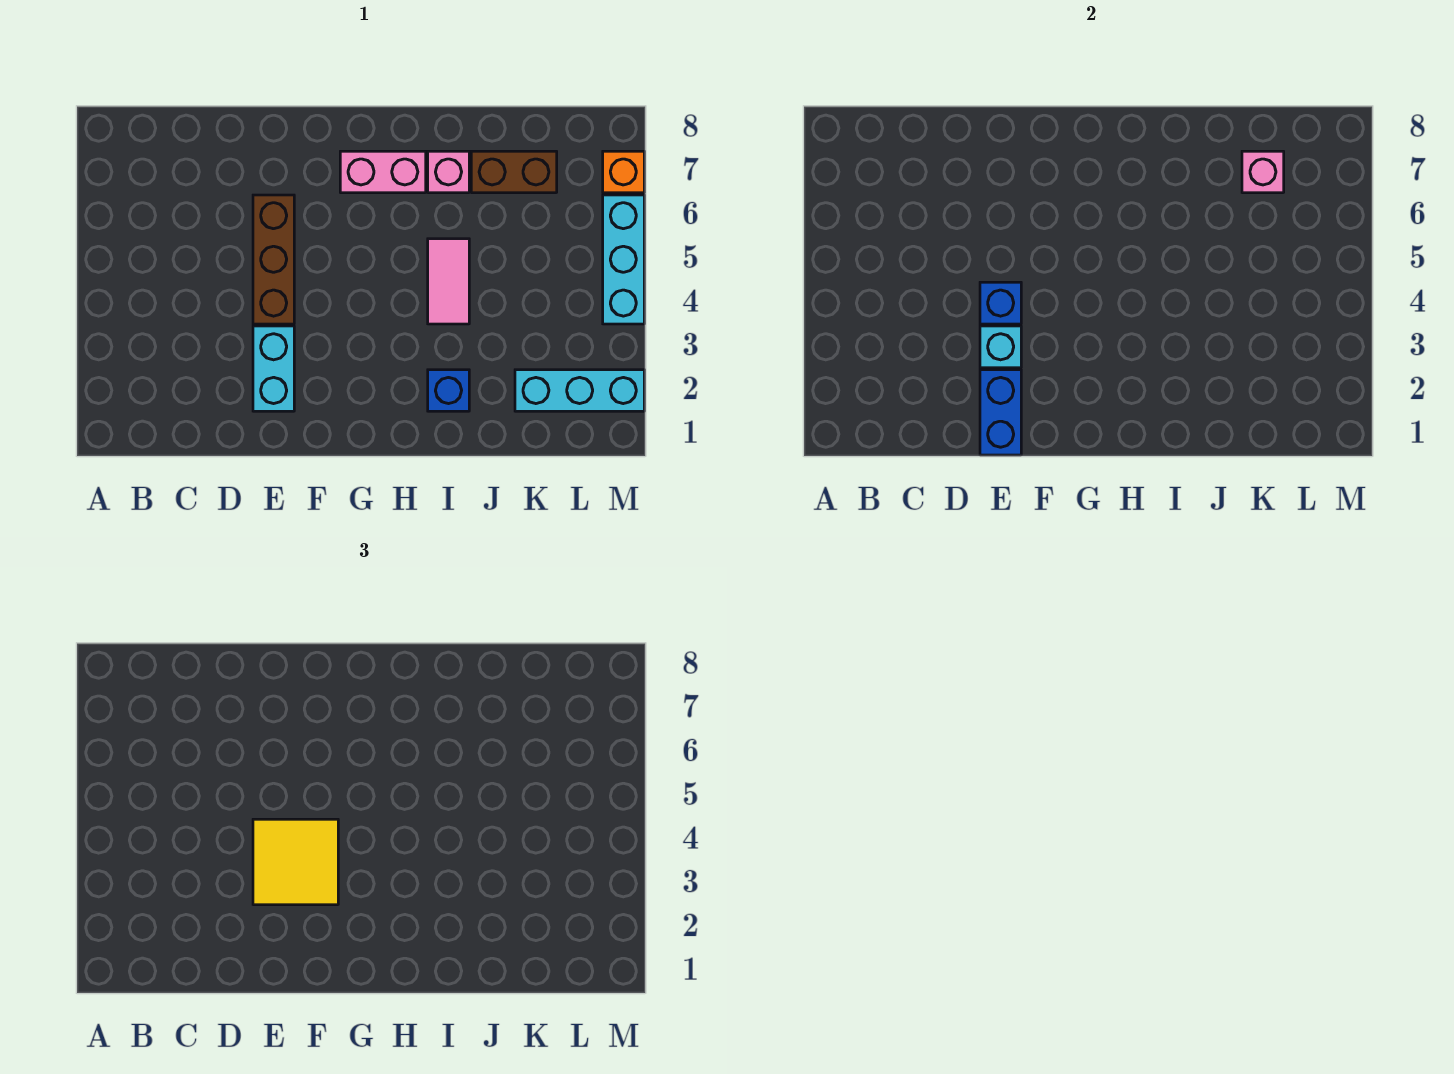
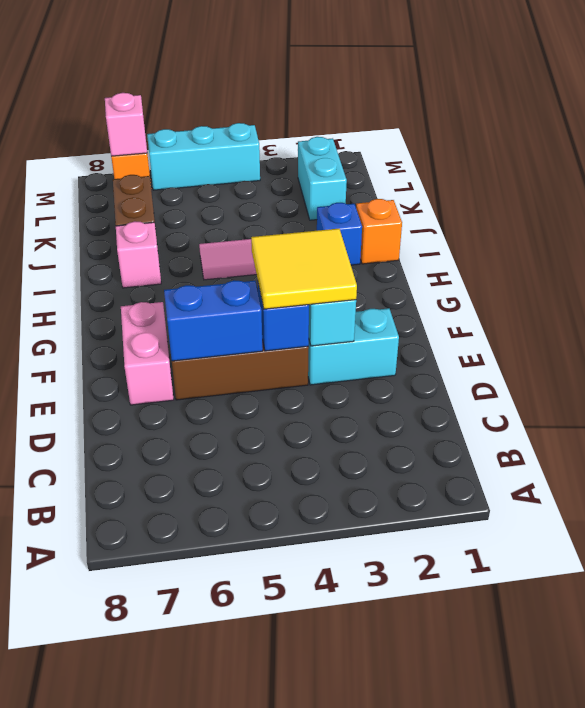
blue brick E1:E2 level 2 -> blue brick E5:E6 level 2
pink brick G7:H7 level 1 -> pink brick E7:F7 level 1
none -> orange brick I1 level 1
cyan brick K2:M2 level 1 -> cyan brick K2:L2 level 1
pink brick K7 level 2 -> pink brick M7 level 2

